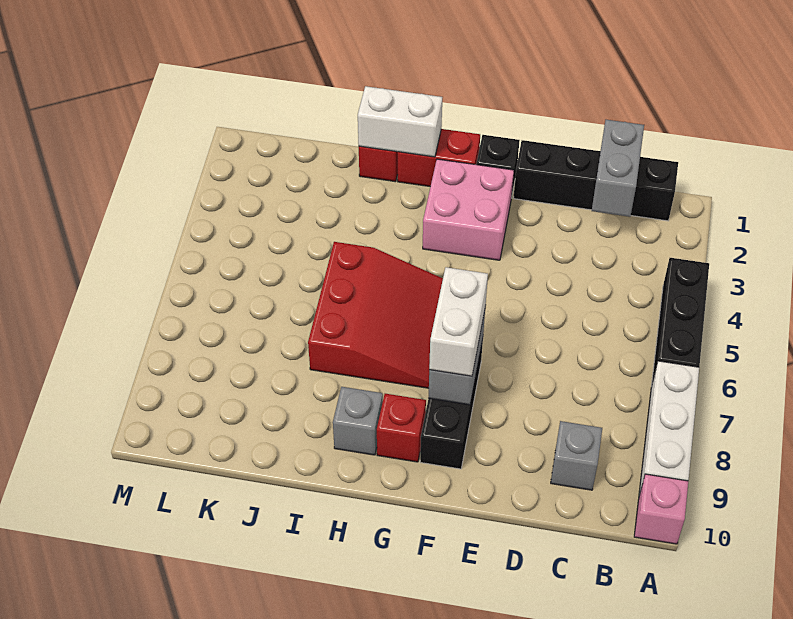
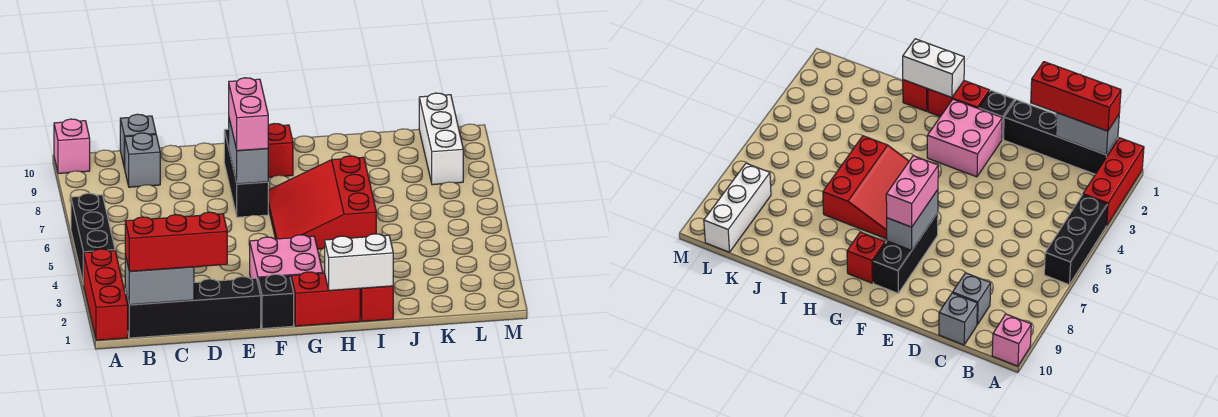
none -> red brick A1:A3 level 1
white brick A7:A9 level 1 -> white brick L8:L10 level 1
none -> red brick B1:D1 level 3
grey brick C1:C2 level 2 -> grey brick B1:C1 level 2
white brick F7:F8 level 3 -> pink brick F7:F8 level 3
grey brick H9 level 1 -> grey brick C10 level 1

